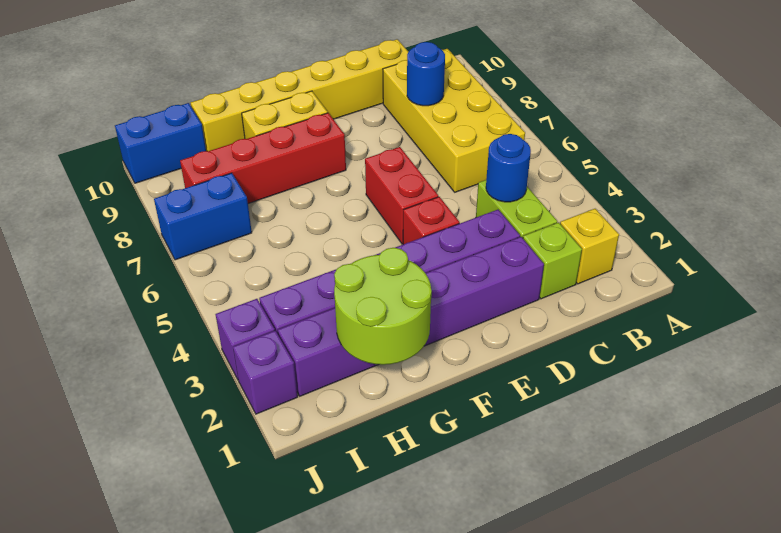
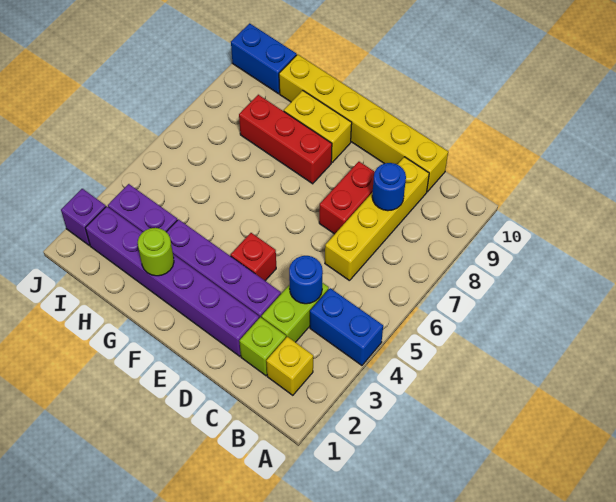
yellow brick B6:C9 level 1 -> yellow brick C6:C9 level 1
red brick E5:E6 level 1 -> red brick D7:D8 level 1
red brick F8:I8 level 1 -> red brick F8:H8 level 1
lime round brick G1:H2 level 2 -> lime round brick G2 level 2
blue brick I7:J7 level 1 -> blue brick A4:B4 level 1
purple brick J3 level 1 -> none

